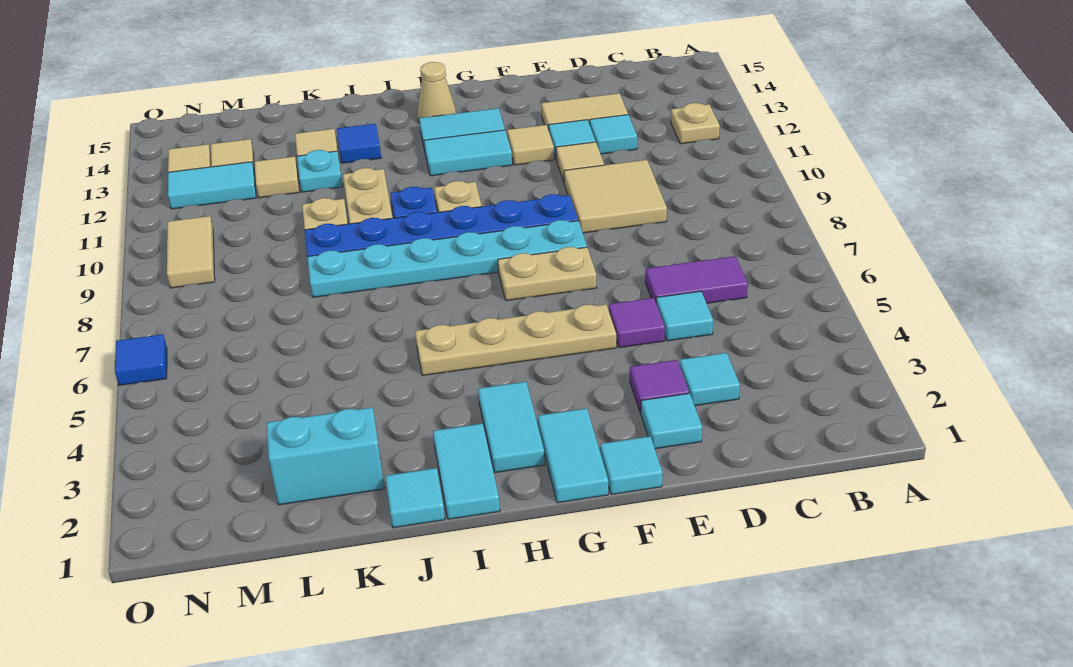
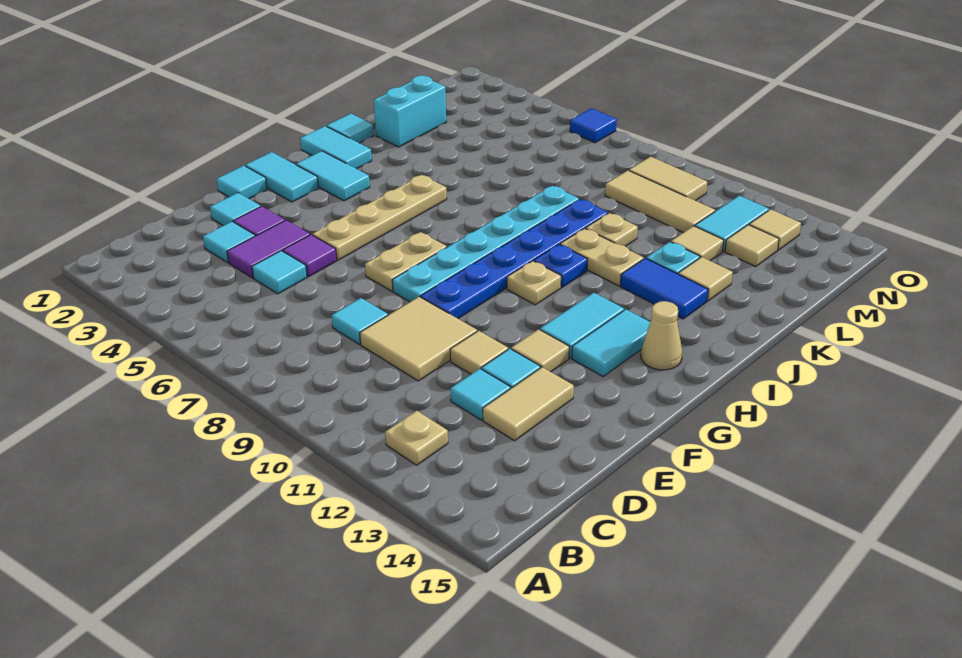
purple tile C6:D6 level 1 -> purple tile D4:E4 level 1
none -> cyan tile D8 level 1
blue tile J13 level 1 -> blue tile J12:J13 level 1
none -> tan tile M9:M11 level 1

